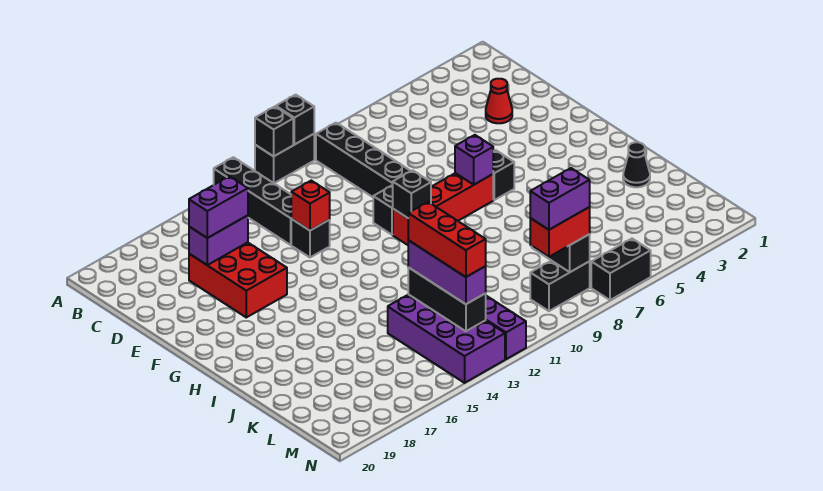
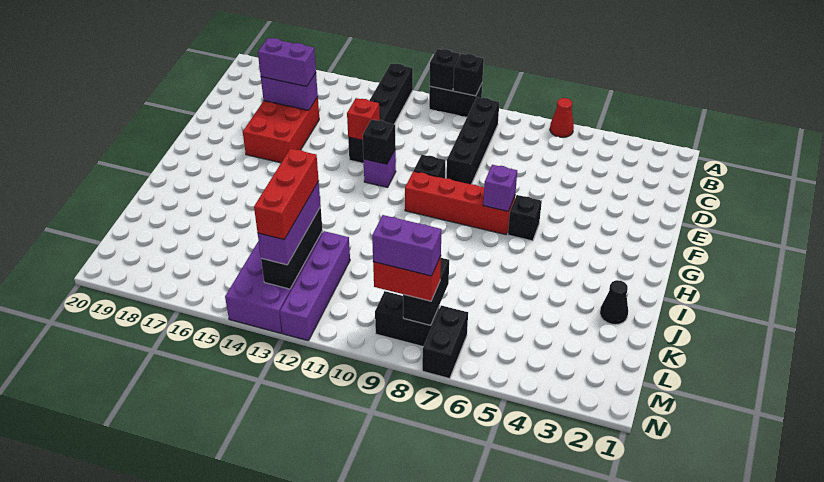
red cone D3 level 1 -> red cone A6 level 1
none -> purple brick F12 level 1
black brick G10 level 2 -> black brick F12 level 2
black brick N6:N7 level 1 -> black brick M7:N7 level 1

